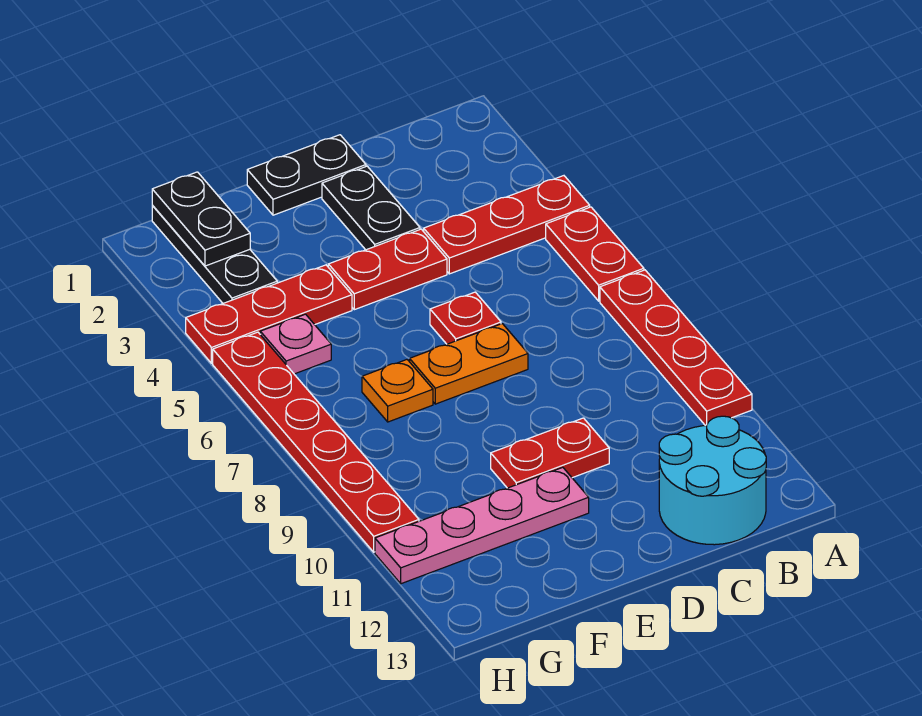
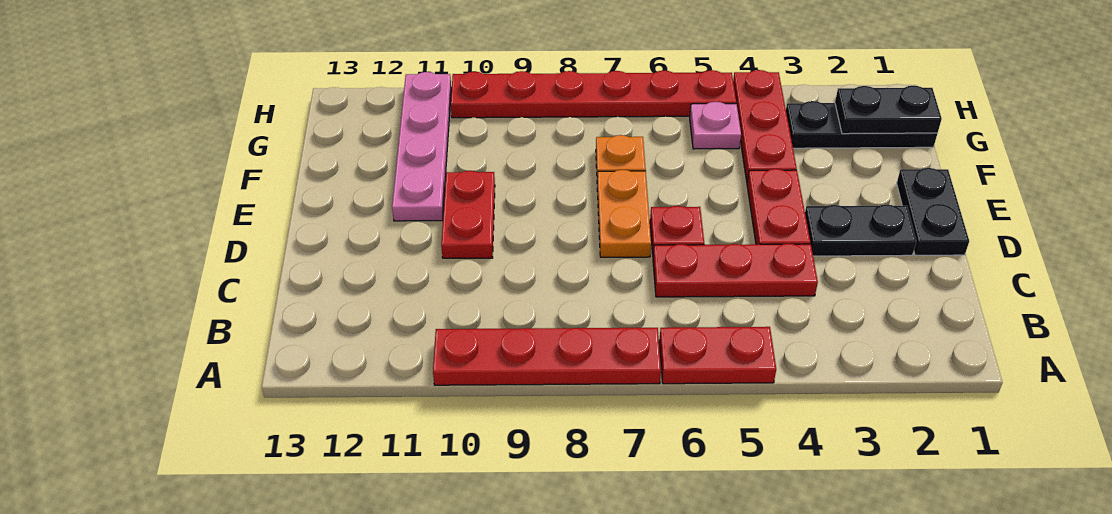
red plate A4:C4 level 1 -> red plate C4:C6 level 1
cyan round brick B12:C13 level 1 -> none

